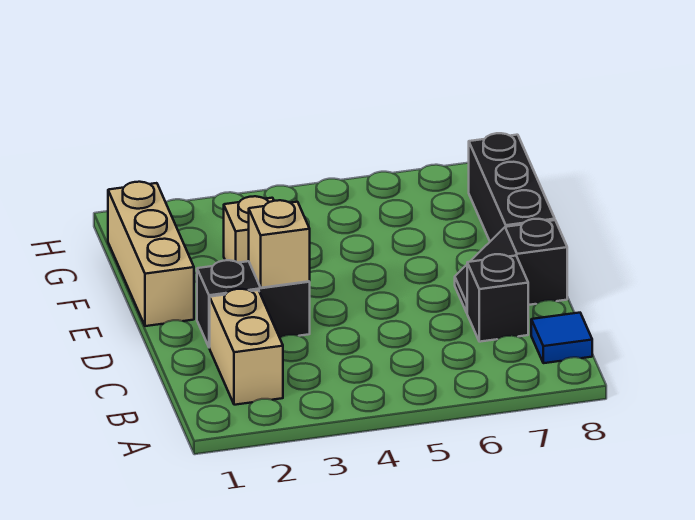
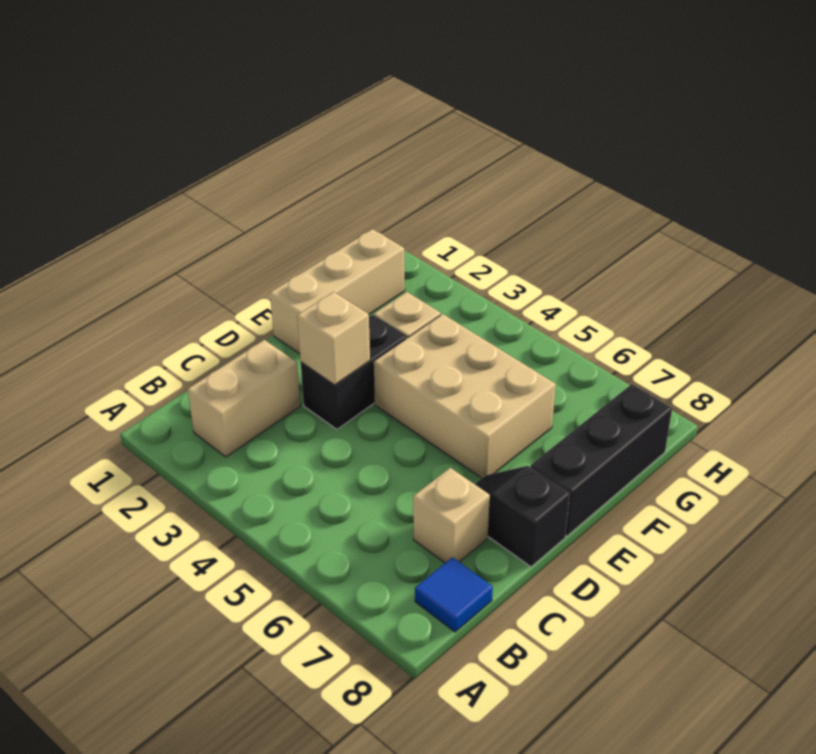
black brick C7 level 1 -> tan brick C7 level 1
black brick D2:D3 level 1 -> black brick D3:E3 level 1
none -> tan brick E4:F6 level 1

